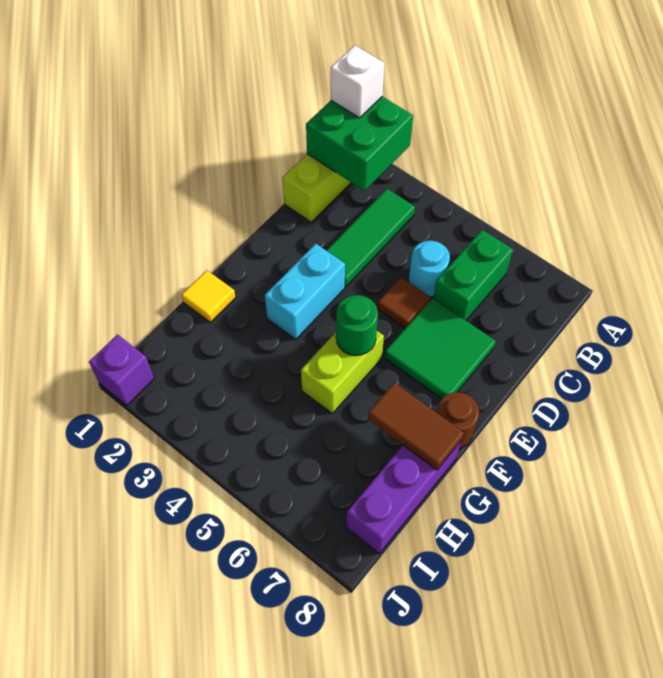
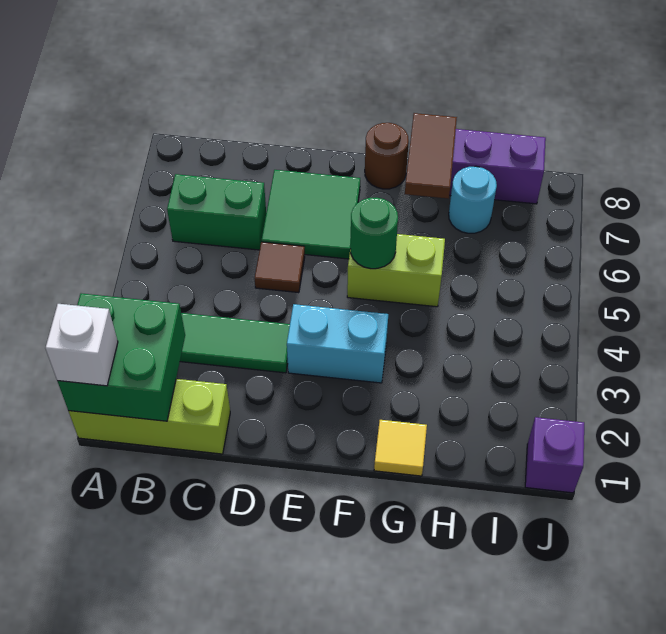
cyan round brick C5 level 1 -> cyan round brick H7 level 1

